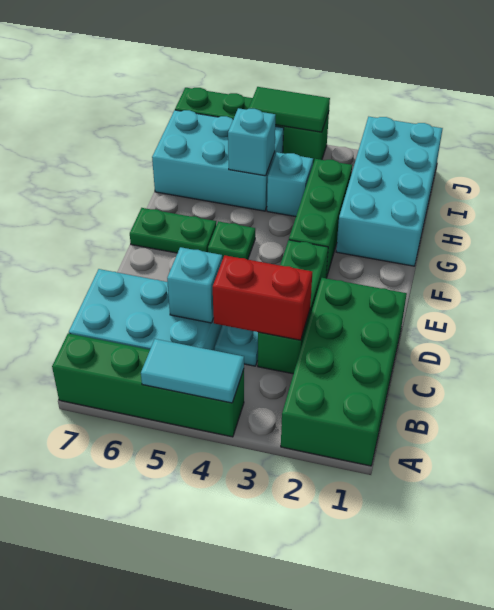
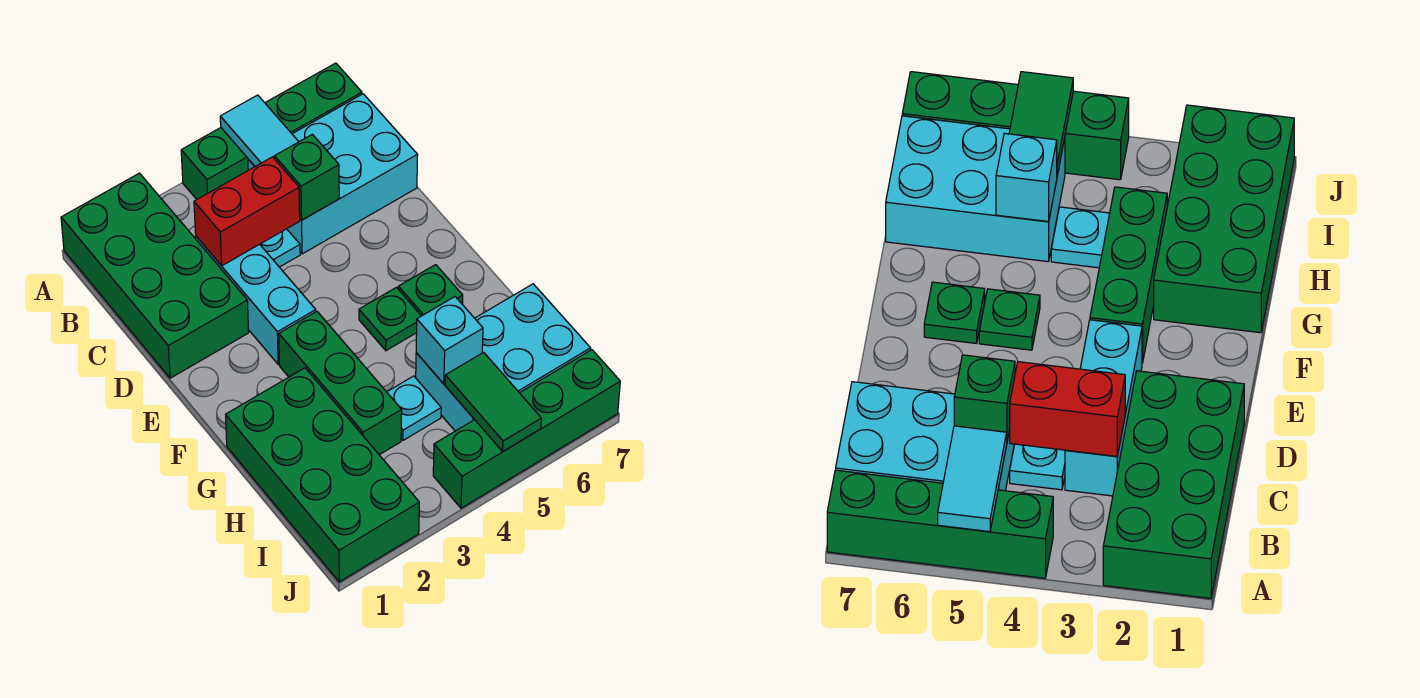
cyan tile A4:A5 level 2 -> cyan tile A5:B5 level 2
green brick C3:E3 level 1 -> cyan brick C3:E3 level 1
cyan brick C5 level 2 -> green brick C5 level 2
green plate F6:F7 level 1 -> green plate F6 level 1
cyan brick G1:J2 level 1 -> green brick G1:J2 level 1
cyan brick H4 level 1 -> cyan plate H4 level 1
green tile J4:J5 level 2 -> green tile I5:J5 level 2

